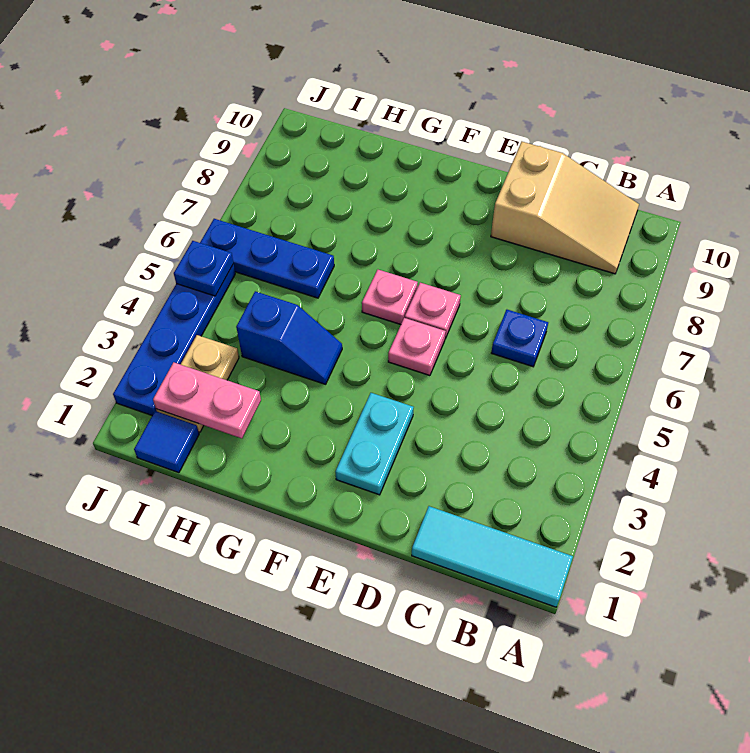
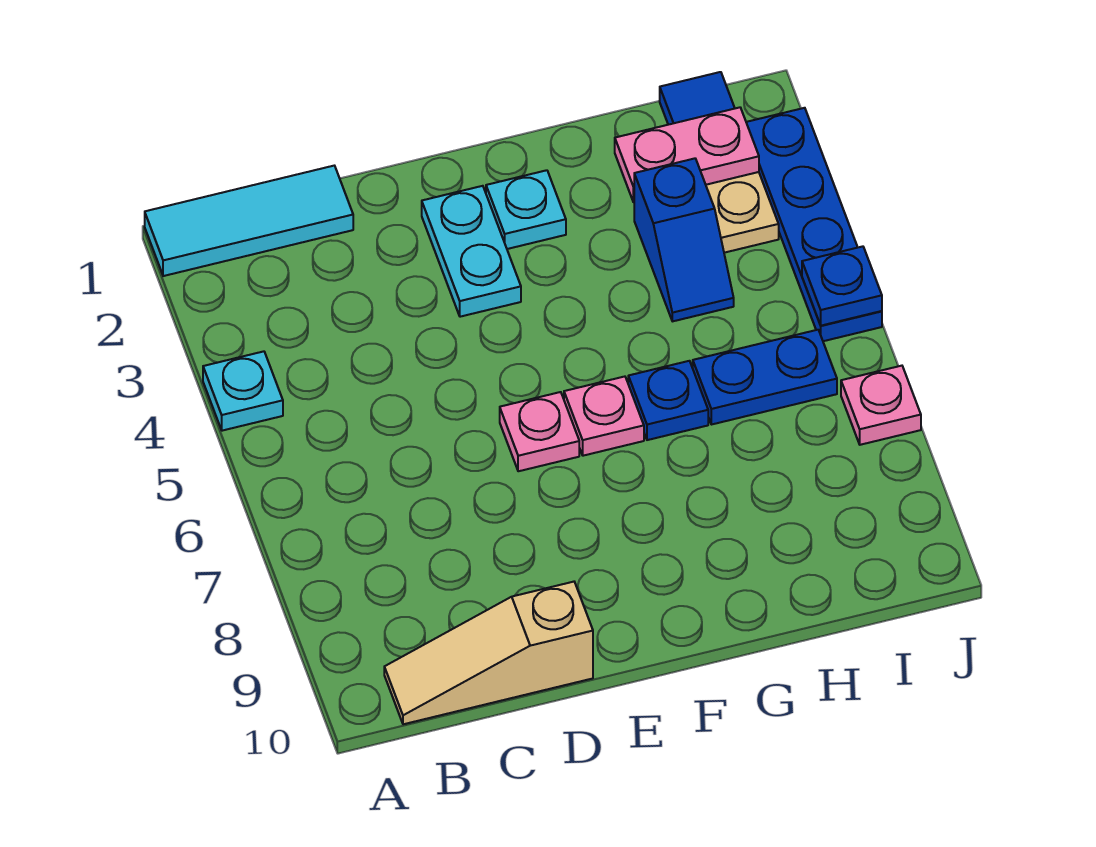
none -> cyan plate A4 level 1
tan slope B9:D10 level 1 top D -> tan slope B10:D10 level 1 top D
blue plate C6 level 1 -> blue plate G6 level 1
pink plate E5 level 1 -> pink plate J7 level 1
none -> cyan plate F2 level 1
blue slope G4:H4 level 1 top H -> blue slope H3:H4 level 1 top 3
blue plate H6:J6 level 1 -> blue plate H6:I6 level 1

